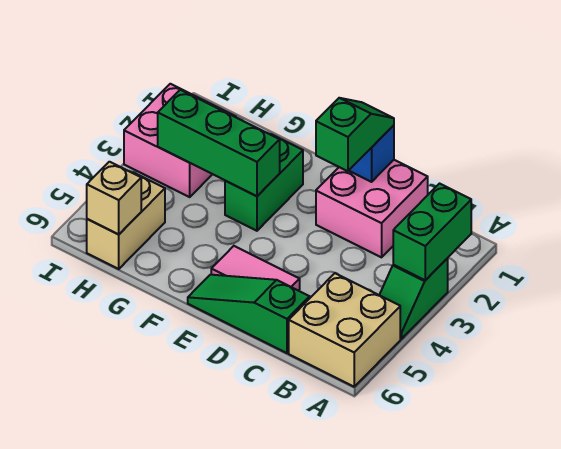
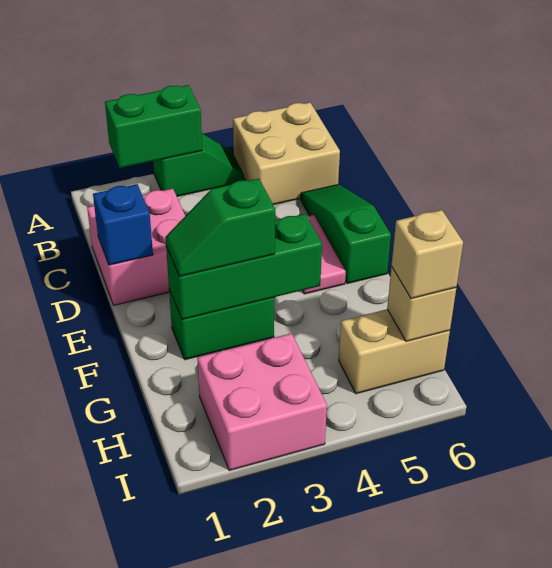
green slope C6:E6 level 1 top C -> green slope C6:E6 level 1 top E
green slope D1:D2 level 3 top 2 -> green slope F2:F3 level 3 top 3
green brick F3:H3 level 2 -> green brick F2:F4 level 2
none -> tan brick H6 level 3

